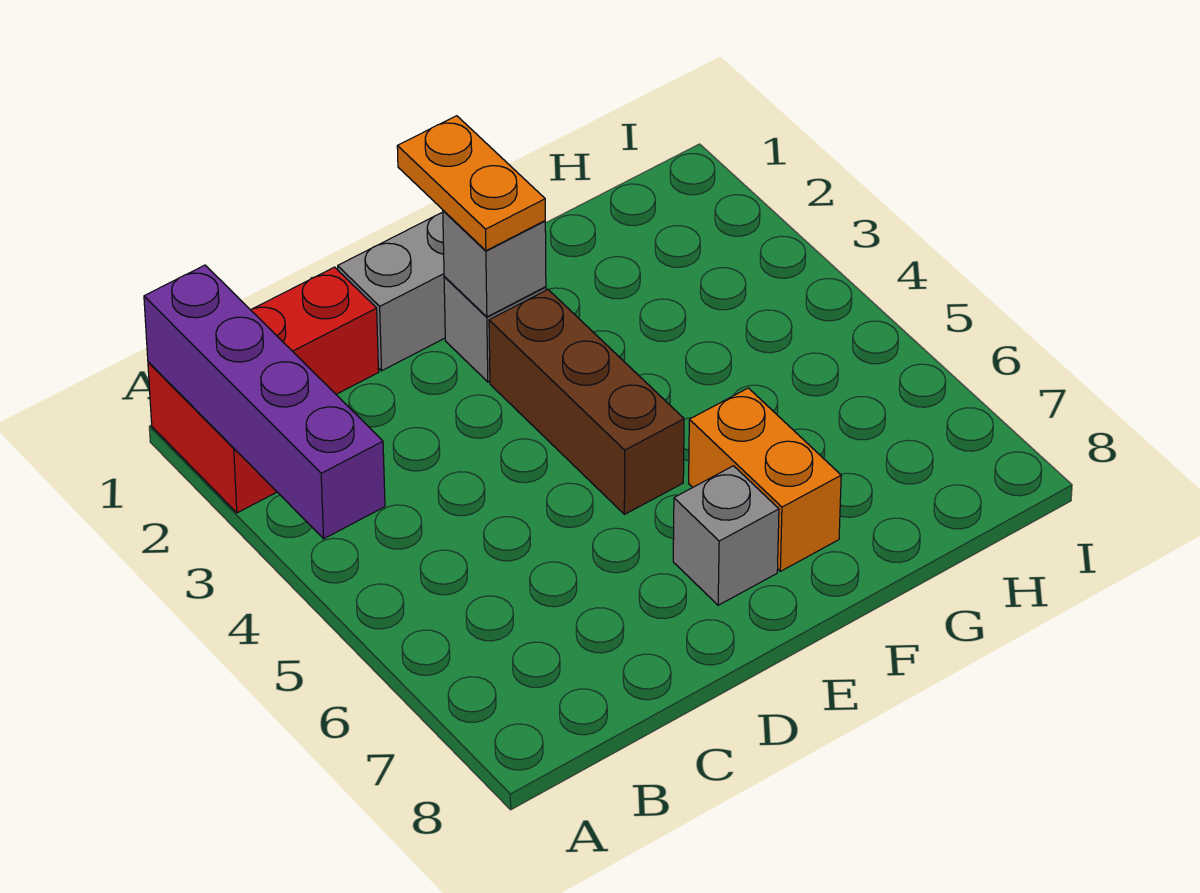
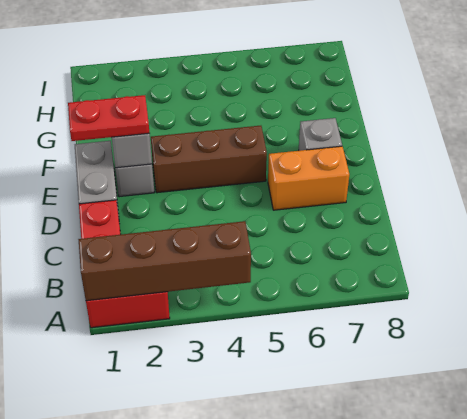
purple brick A1:A4 level 2 -> brown brick A1:A4 level 2
orange plate E1:E2 level 3 -> red plate E1:E2 level 3
orange brick F6:F7 level 1 -> orange brick D6:D7 level 1

